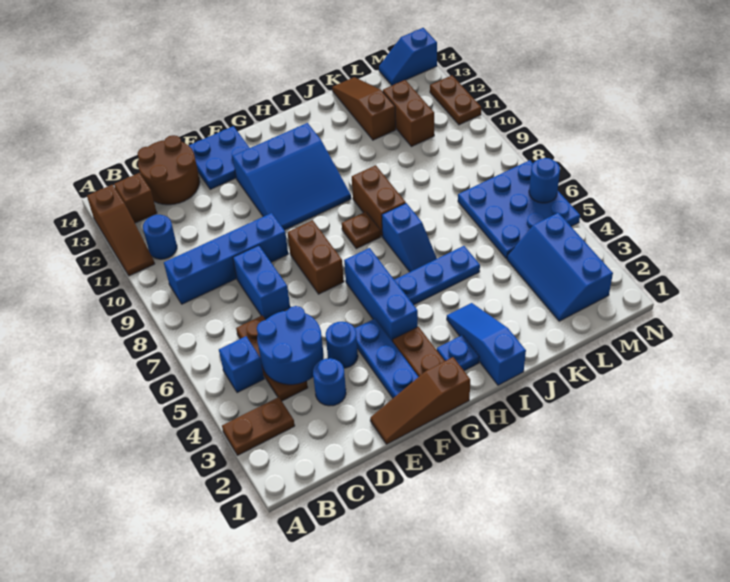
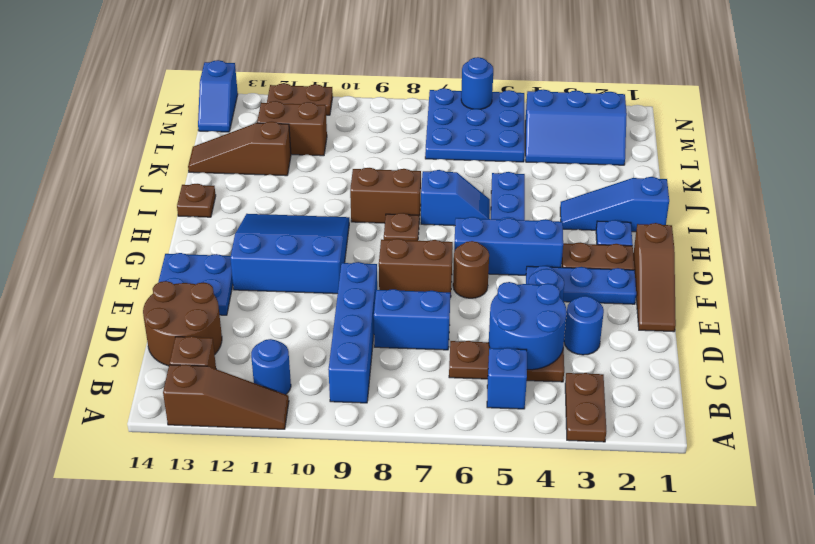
none -> brown round brick F6 level 1
blue slope F10:H12 level 1 top 12 -> blue slope F10:H12 level 1 top F
none -> brown plate I14 level 1

